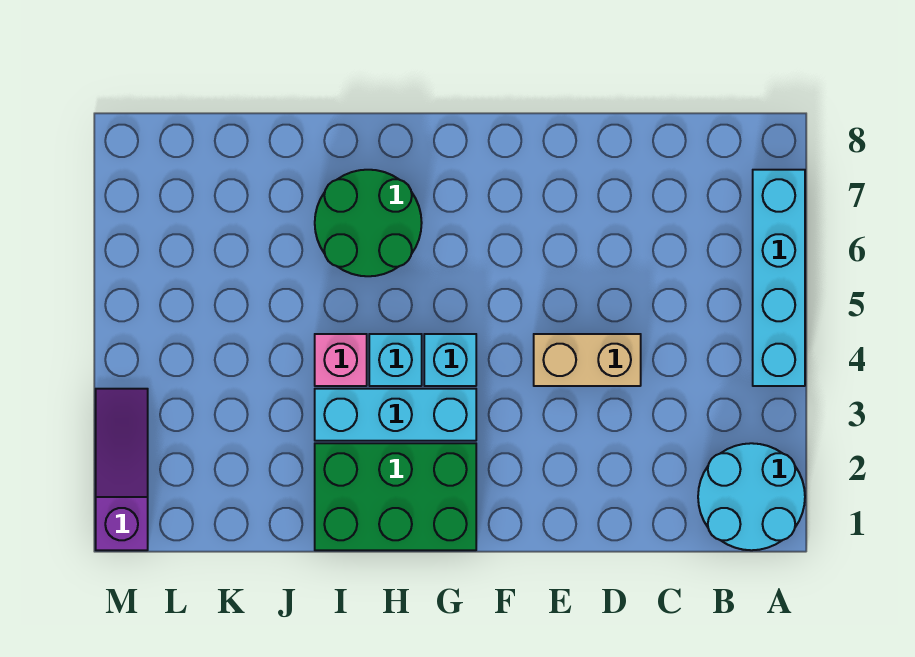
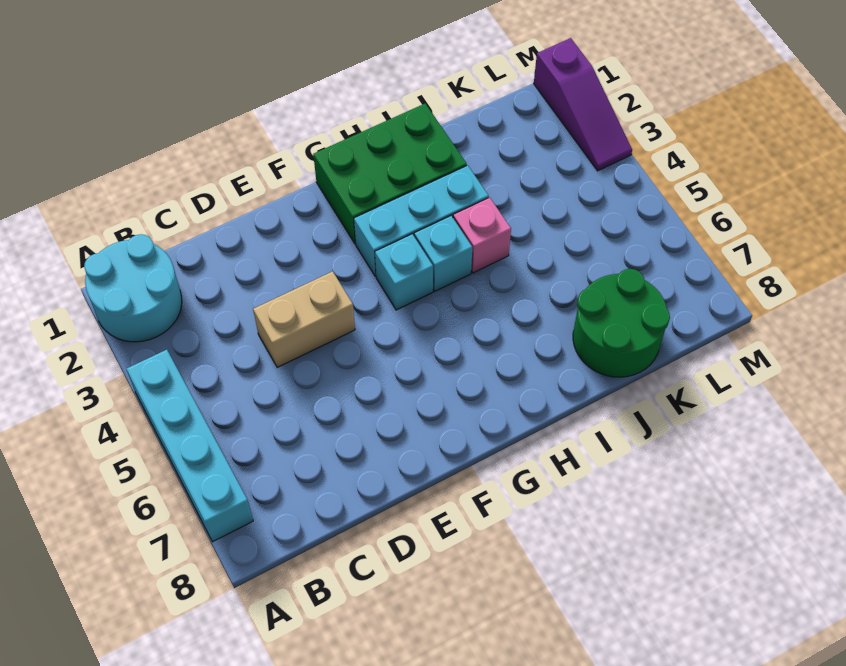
green round brick H6:I7 level 1 -> green round brick J7:K8 level 1

